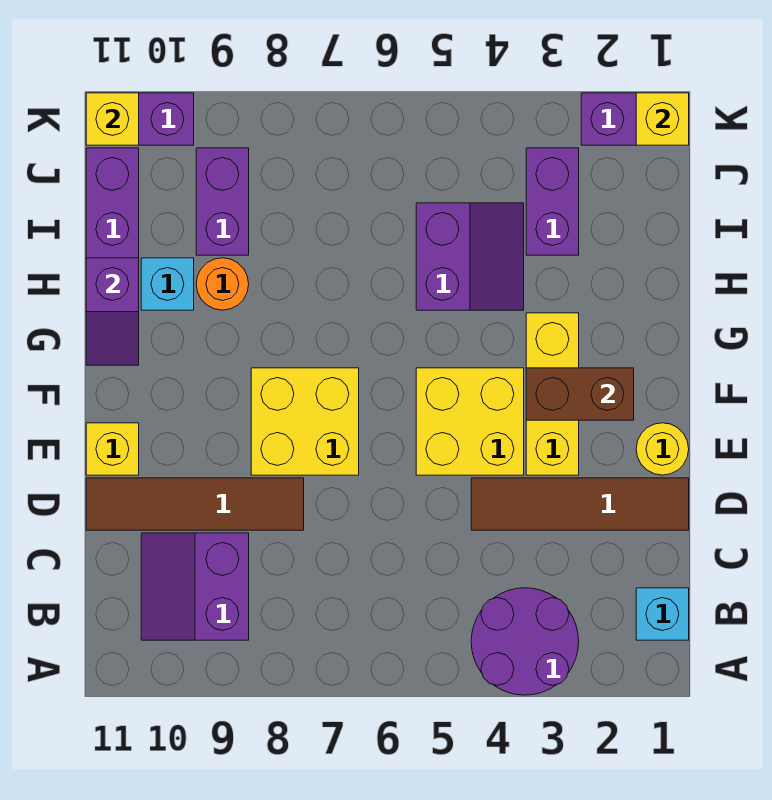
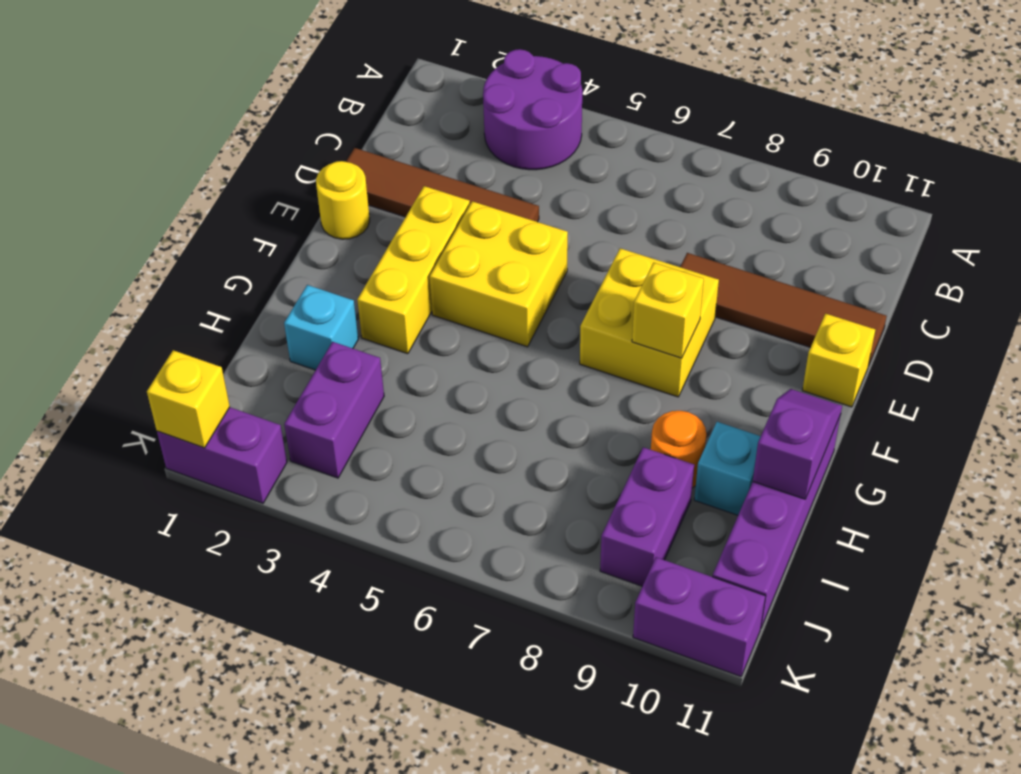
cyan brick B1 level 1 -> cyan brick H2 level 1
purple slope B9:C10 level 1 top 9 -> none
brown brick F2:F3 level 2 -> none
purple slope H4:I5 level 1 top 5 -> none
yellow brick K11 level 2 -> yellow brick F8 level 2

